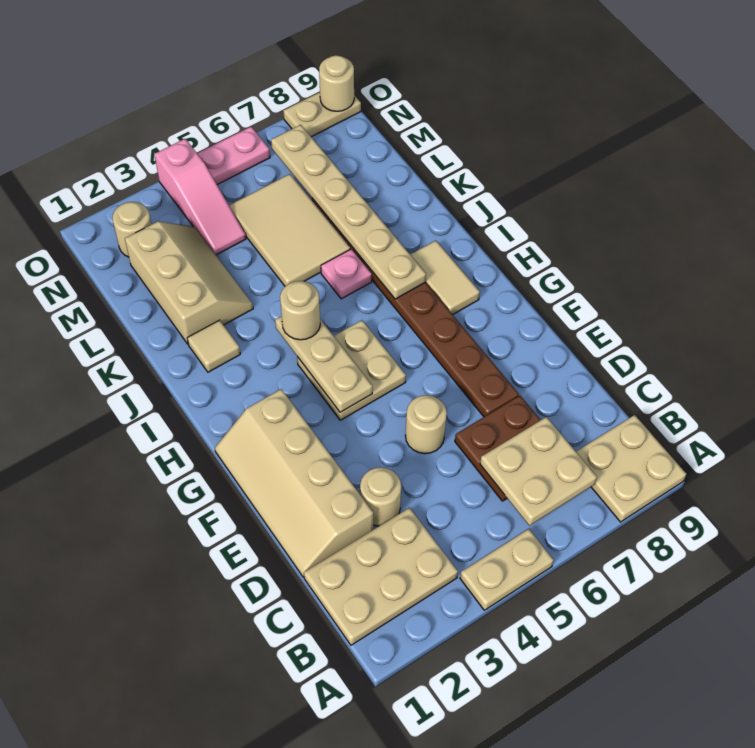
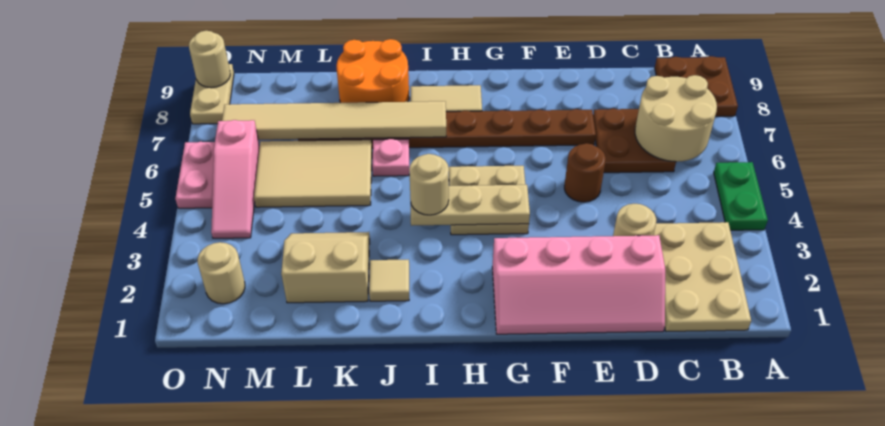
tan plate A4:A5 level 1 -> green plate A4:A5 level 1
tan plate A8:B9 level 1 -> brown plate A8:B9 level 1
tan plate B6:C7 level 2 -> tan round brick B6:C7 level 2
tan slope D1:G2 level 1 top 2 -> pink slope D1:G2 level 1 top 2
tan round brick E5 level 1 -> brown round brick E5 level 1
tan plate I7:N7 level 2 -> tan tile I7:N7 level 2
none -> orange round brick J8:K9 level 1
tan slope K2:M3 level 1 top 2 -> tan slope K2:L3 level 1 top 2
pink slope M4:O4 level 1 top O -> pink slope N4:N6 level 1 top 6

